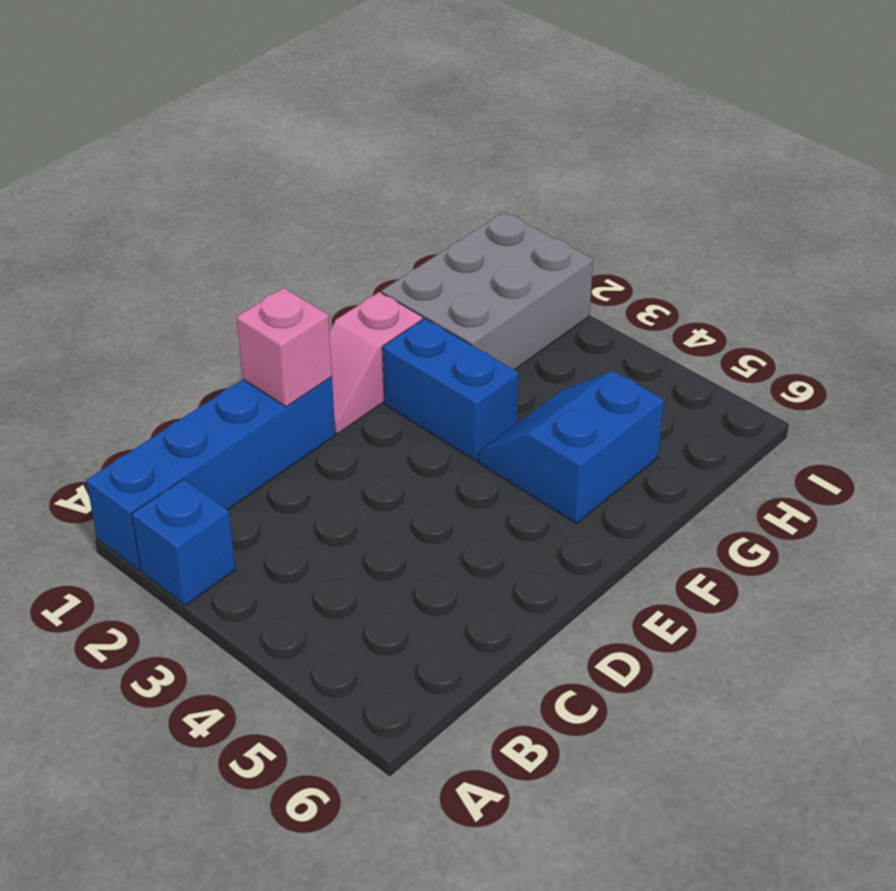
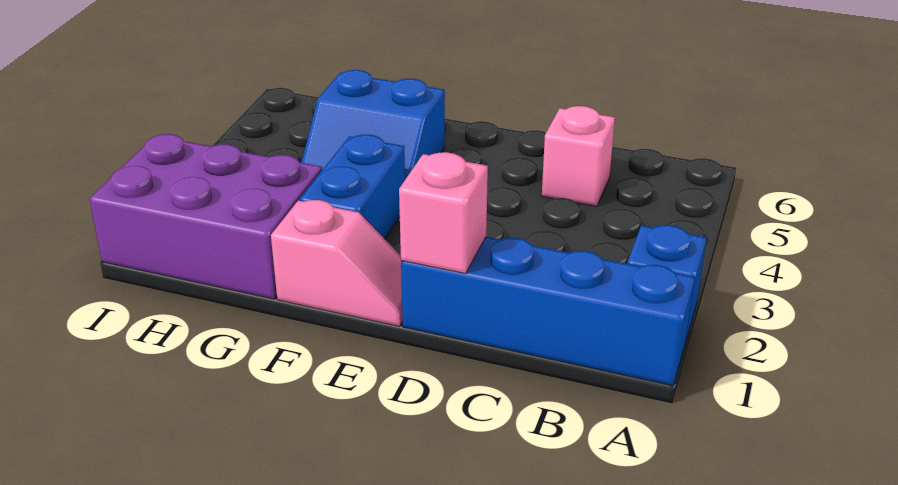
none -> pink brick C5 level 1
grey brick G1:I2 level 1 -> purple brick G1:I2 level 1

